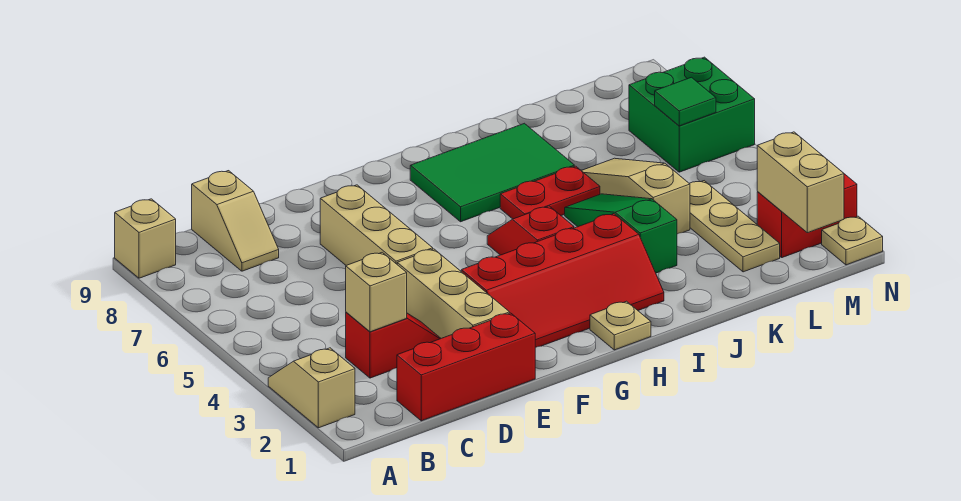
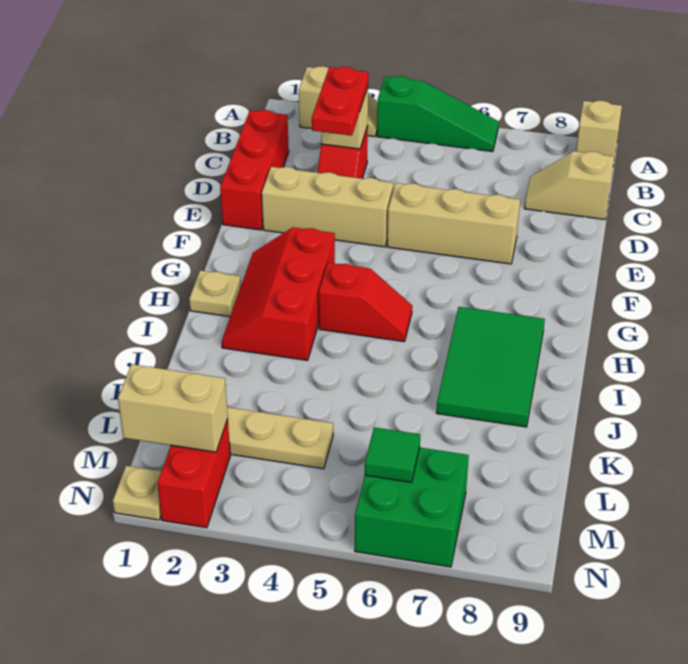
red slope F2:I3 level 1 top 3 -> red slope G2:I3 level 1 top 3
red plate I6:J6 level 1 -> red plate C3:D3 level 3
green slope J3:J5 level 1 top 3 -> green slope A4:A6 level 1 top 4
tan slope K4:K6 level 1 top 4 -> none

